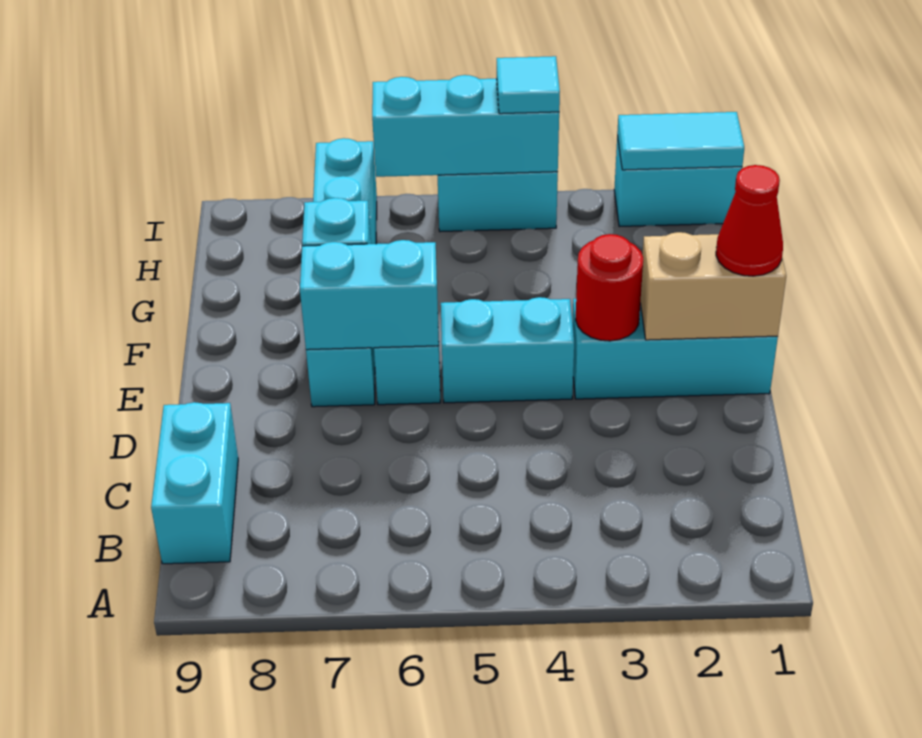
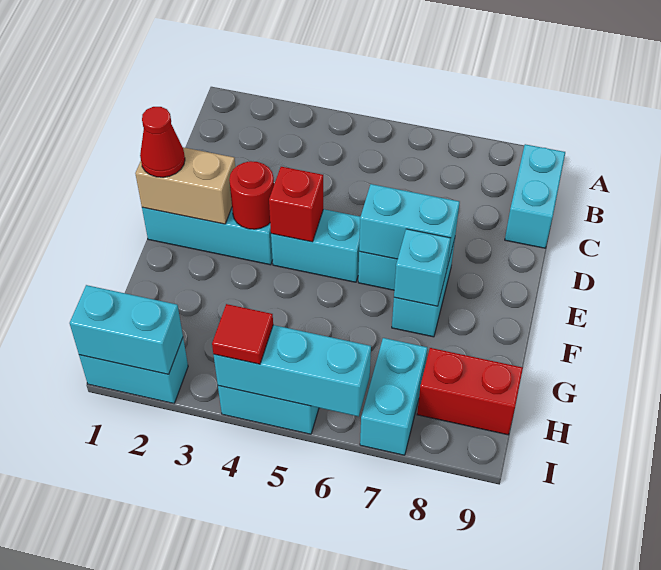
none -> red brick E4 level 2
none -> red brick H8:H9 level 1
cyan tile I1:I2 level 2 -> cyan brick I1:I2 level 2
cyan tile I4 level 3 -> red tile I4 level 3

